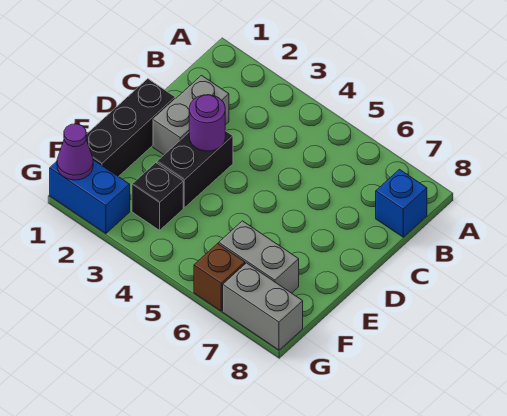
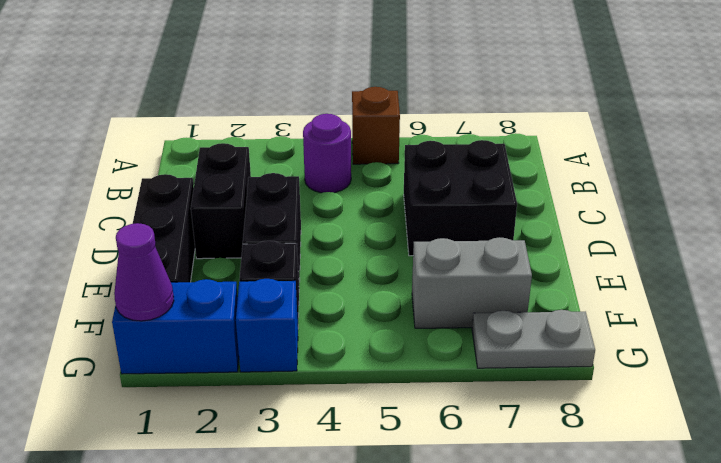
blue brick B8 level 1 -> blue brick G3 level 1
grey brick C2:D2 level 1 -> black brick C2:D2 level 1
none -> black brick C6:D7 level 1
purple round brick D3 level 2 -> purple round brick B4 level 1
brown brick G6 level 1 -> brown brick A5 level 1
grey brick G7:G8 level 1 -> grey plate G7:G8 level 1

